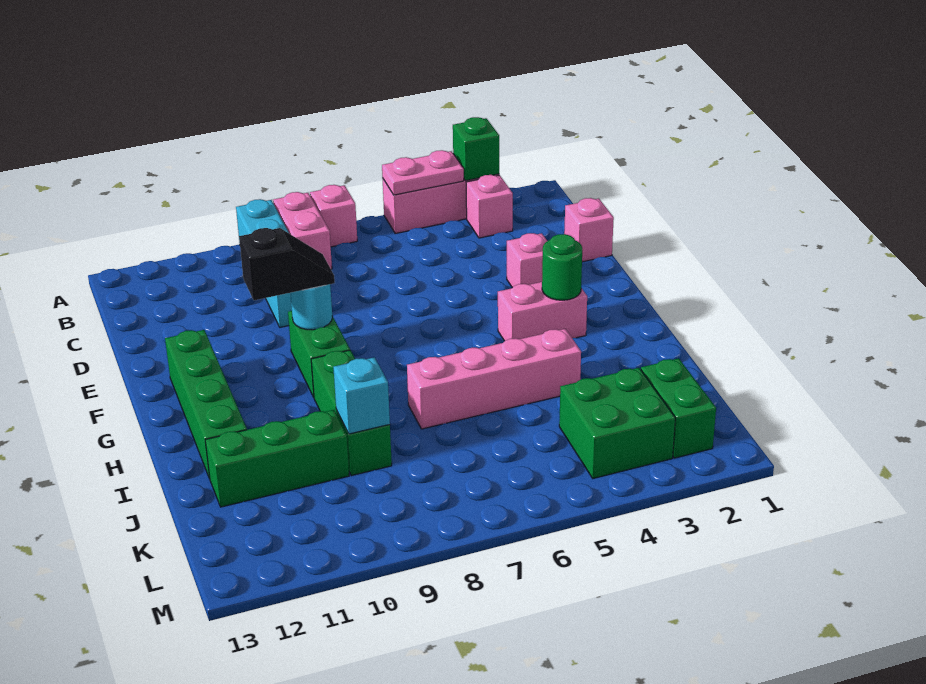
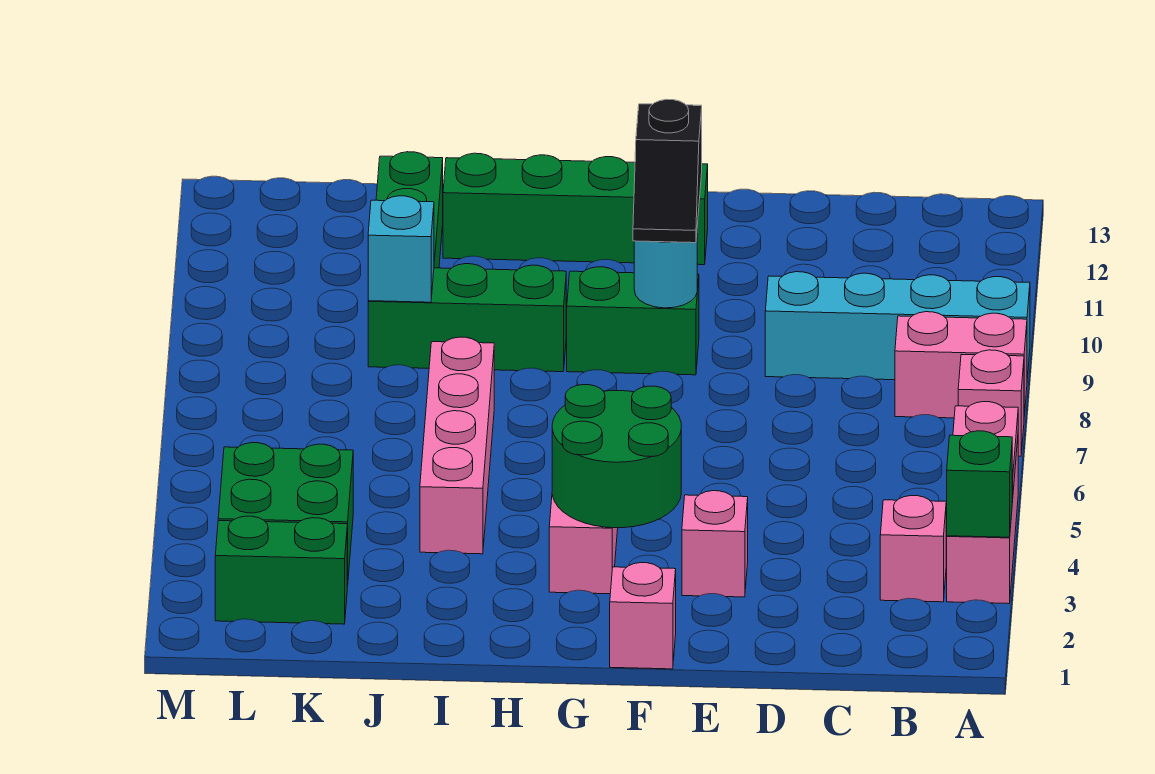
pink brick D1 level 1 -> pink brick F1 level 1
green round brick G3 level 2 -> green round brick F3:G4 level 2

